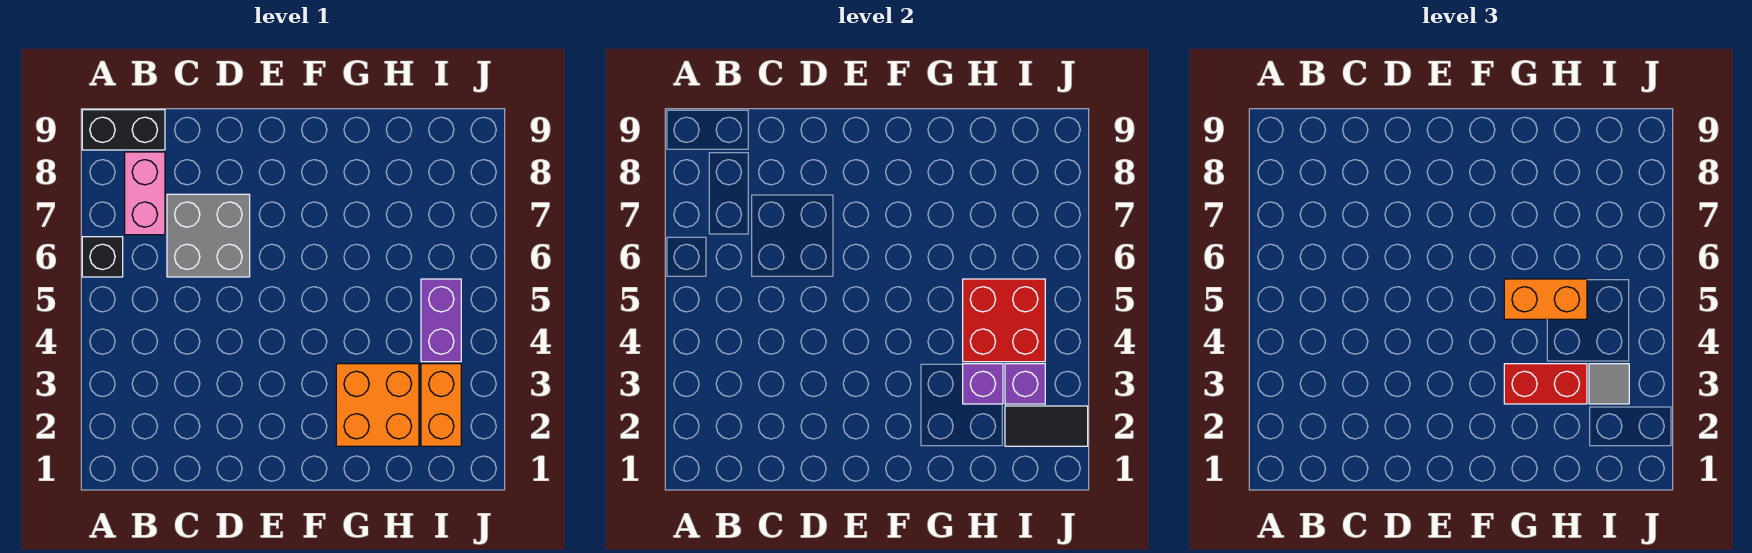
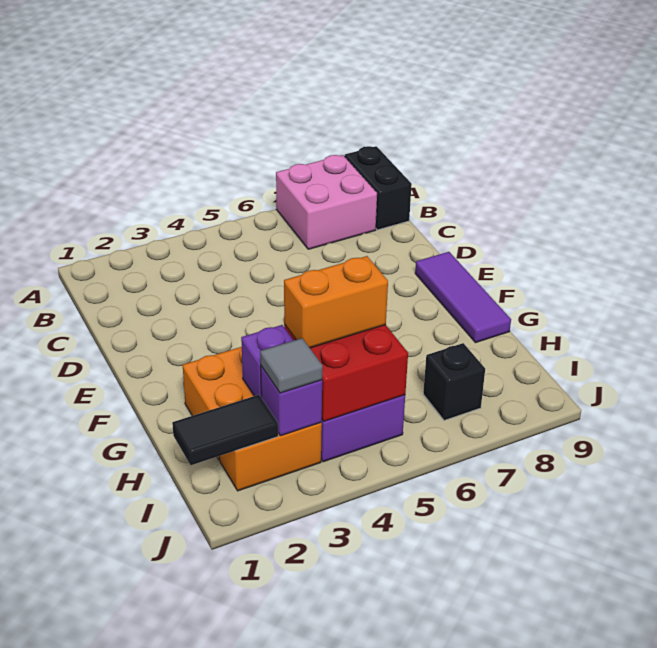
black brick A6 level 1 -> black brick I7 level 1
pink brick B7:B8 level 1 -> pink brick A7:B8 level 1
grey brick C6:D7 level 1 -> none
none -> purple tile E9:G9 level 1
red brick G3:H3 level 3 -> none
orange brick G5:H5 level 3 -> orange brick H4:H5 level 3
black tile I2:J2 level 2 -> black tile I1:I2 level 2

